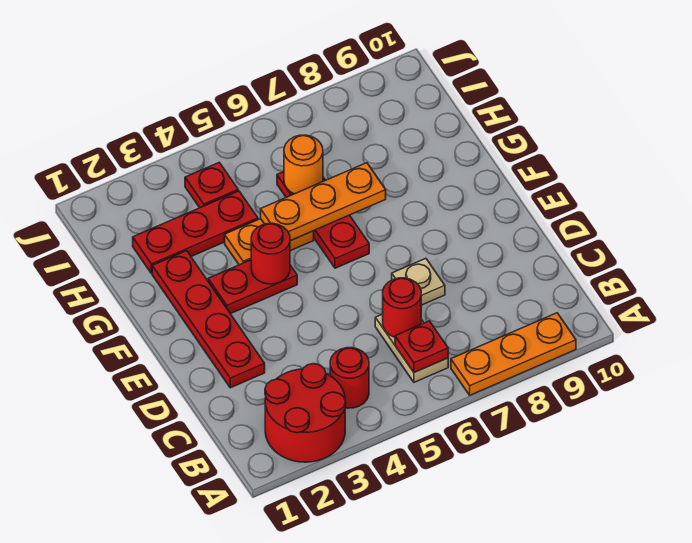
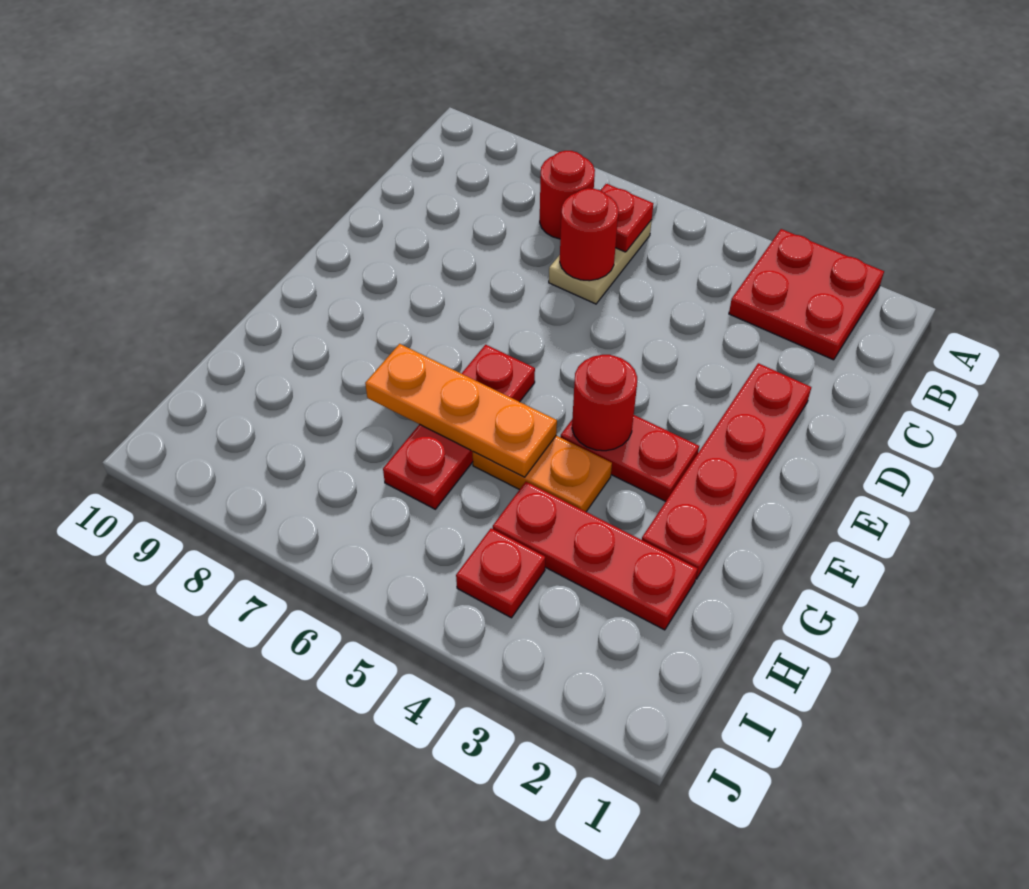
red round brick A2:B3 level 1 -> red plate A2:B3 level 1
orange plate A7:A9 level 1 -> none
red round brick B4 level 1 -> red round brick B7 level 1
tan plate D7 level 1 -> none
orange round brick H6 level 2 -> none

